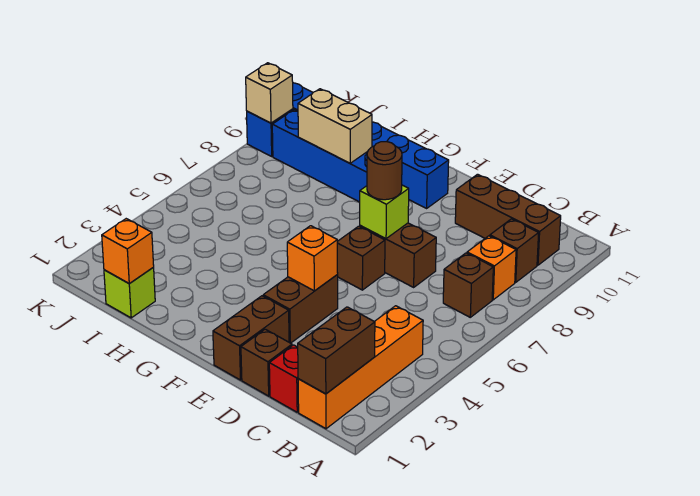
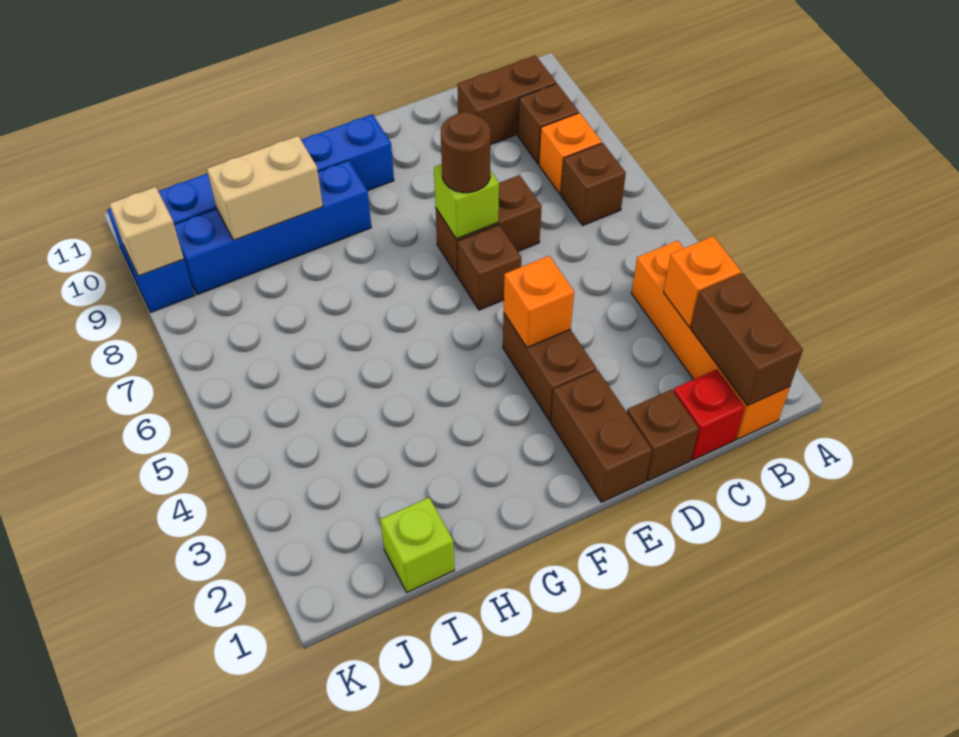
brown brick B10:D10 level 1 -> brown brick B10:C10 level 1
orange brick I1 level 2 -> orange brick B3 level 2

